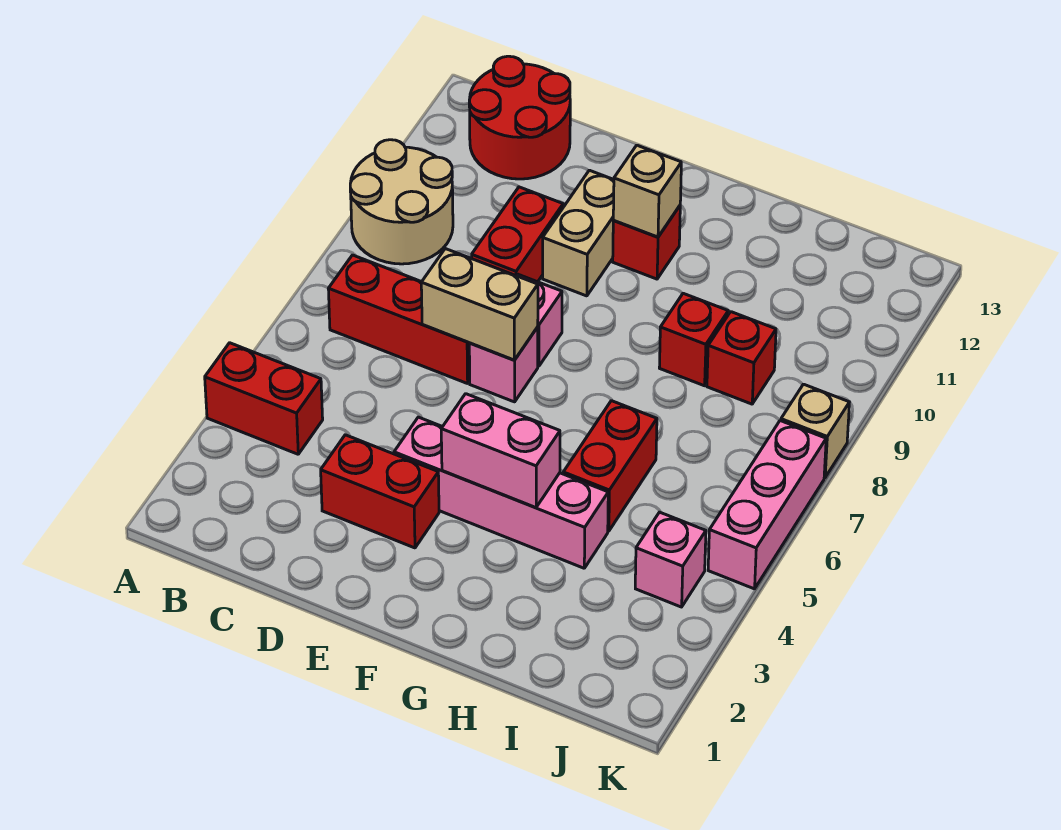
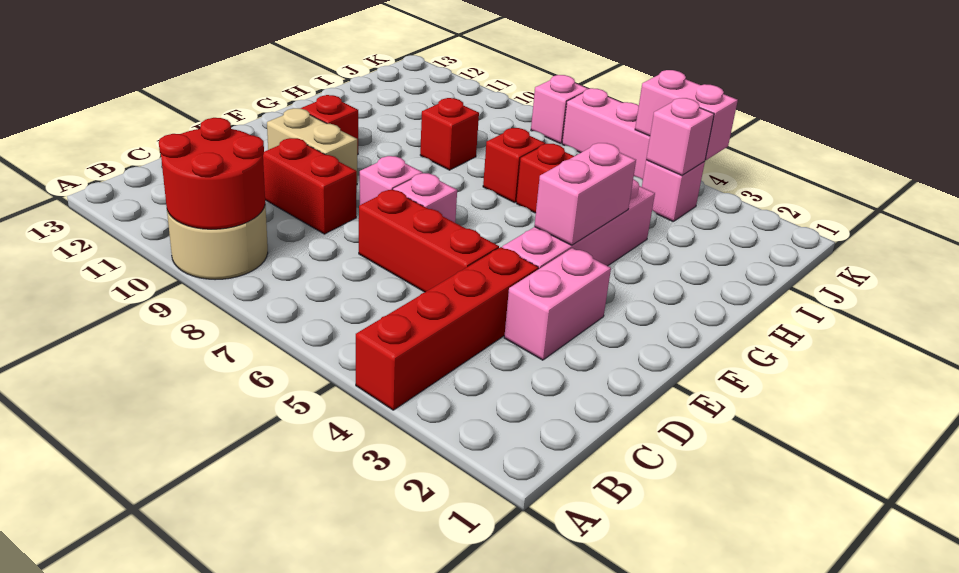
red brick A4:B4 level 1 -> red brick A4:D4 level 1
red brick B7:D7 level 1 -> red brick D5:D7 level 1
red round brick B12:C13 level 1 -> red round brick A9:B10 level 2
red brick D3:E3 level 1 -> pink brick D3:E3 level 1
tan brick D7:E7 level 2 -> none
tan brick F11 level 2 -> none
red brick I9 level 1 -> red brick H7 level 1
none -> pink brick J4 level 2
none -> pink brick K4:K5 level 2
tan brick K8 level 1 -> pink brick K8 level 1

